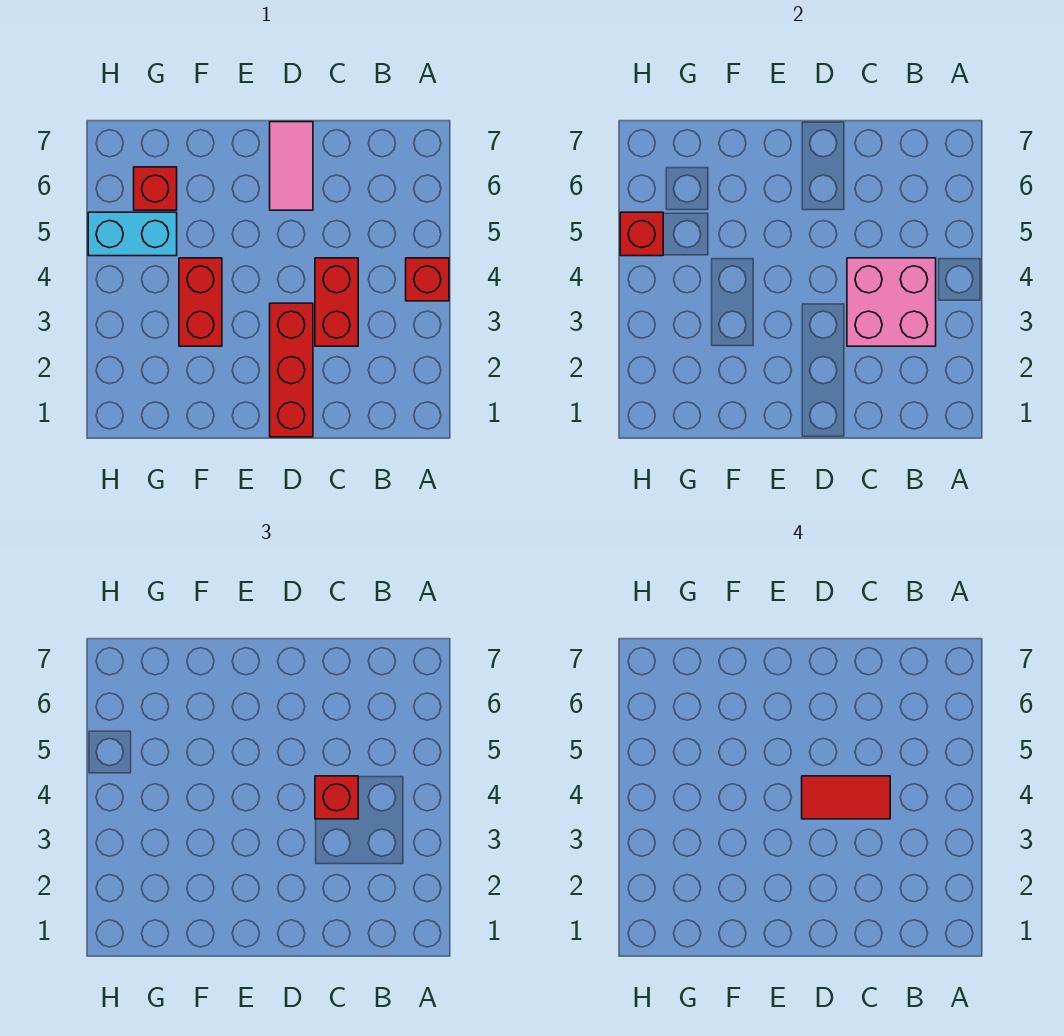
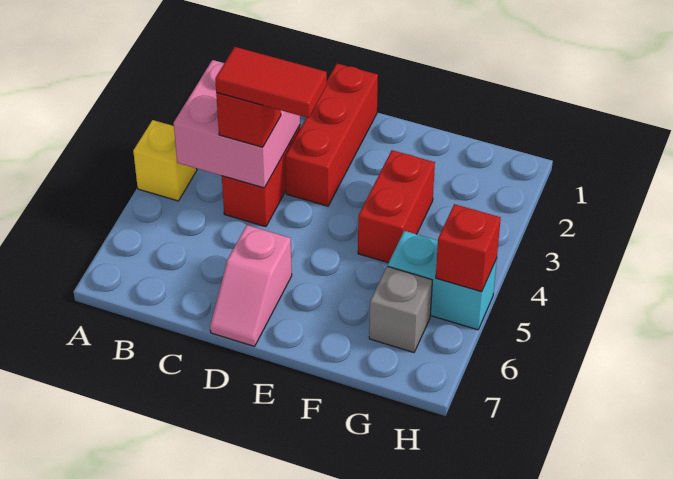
red brick A4 level 1 -> yellow brick A4 level 1
pink tile D6:D7 level 1 -> pink slope D6:D7 level 1 top 6
red brick G6 level 1 -> grey brick G6 level 1

